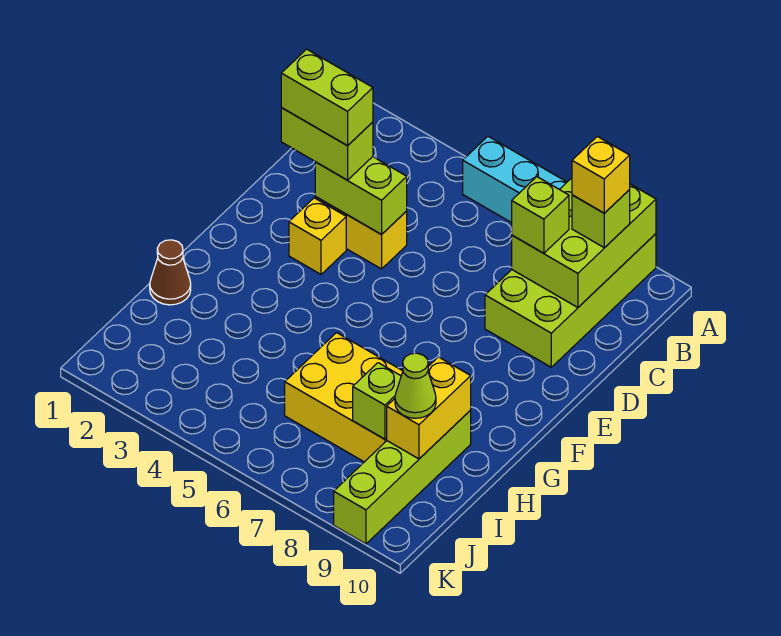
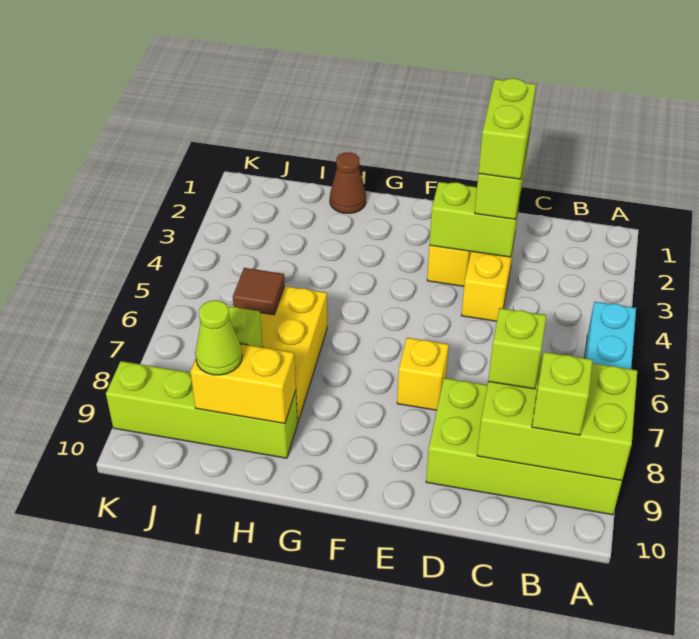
yellow brick B9 level 4 -> yellow brick E7 level 1
lime brick D3:D4 level 2 -> lime brick D3:E3 level 2
none -> brown tile I6 level 2

